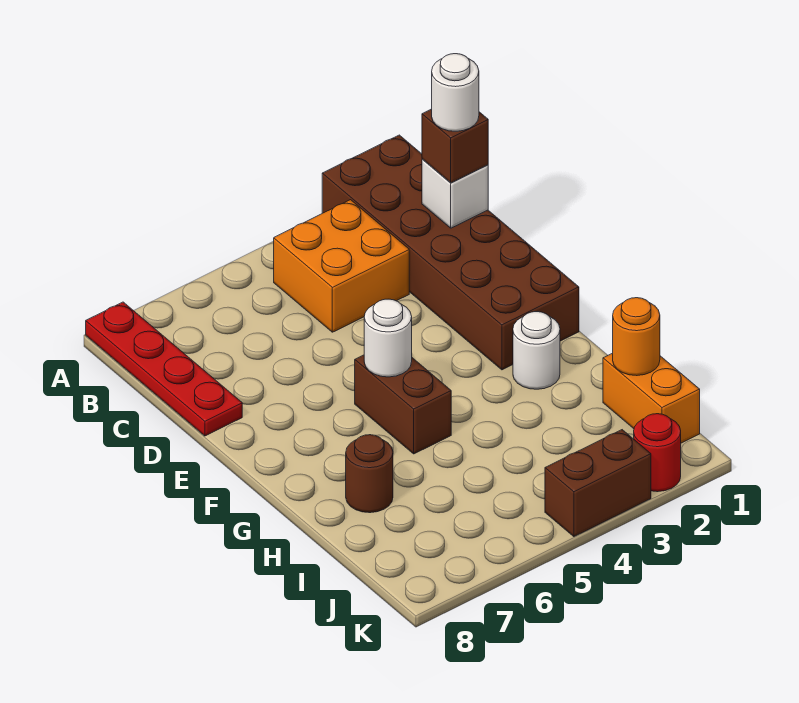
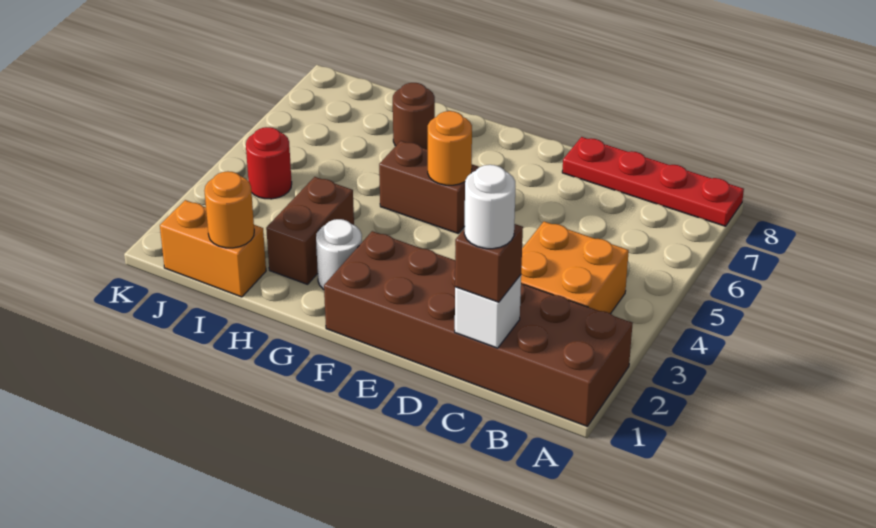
white round brick F5 level 2 -> orange round brick F5 level 2
red round brick K2 level 1 -> red round brick J4 level 1
brown brick K3:K4 level 1 -> brown brick H2:H3 level 1

